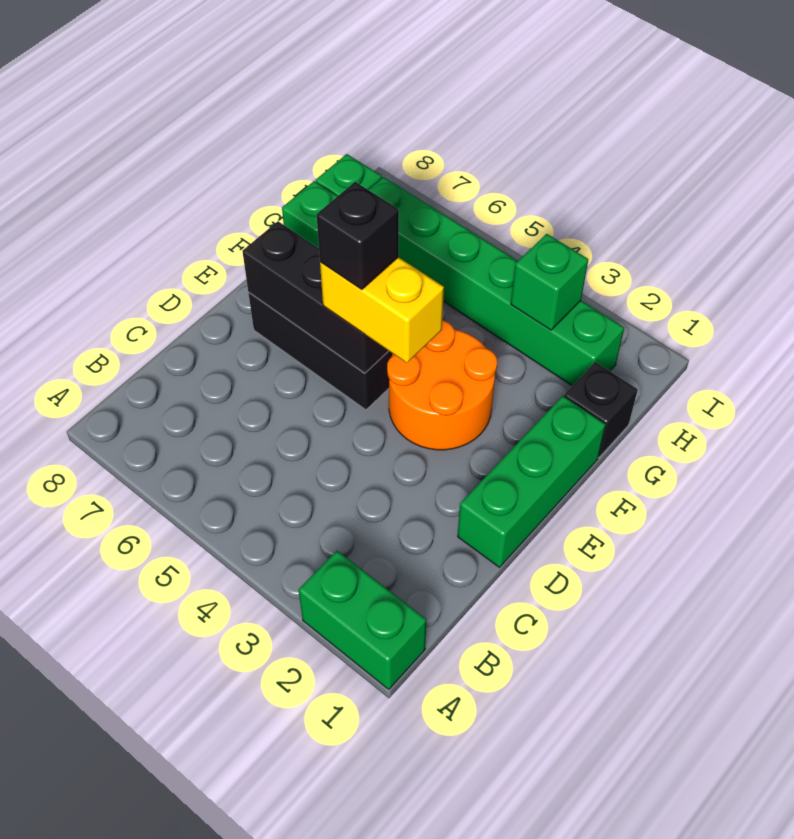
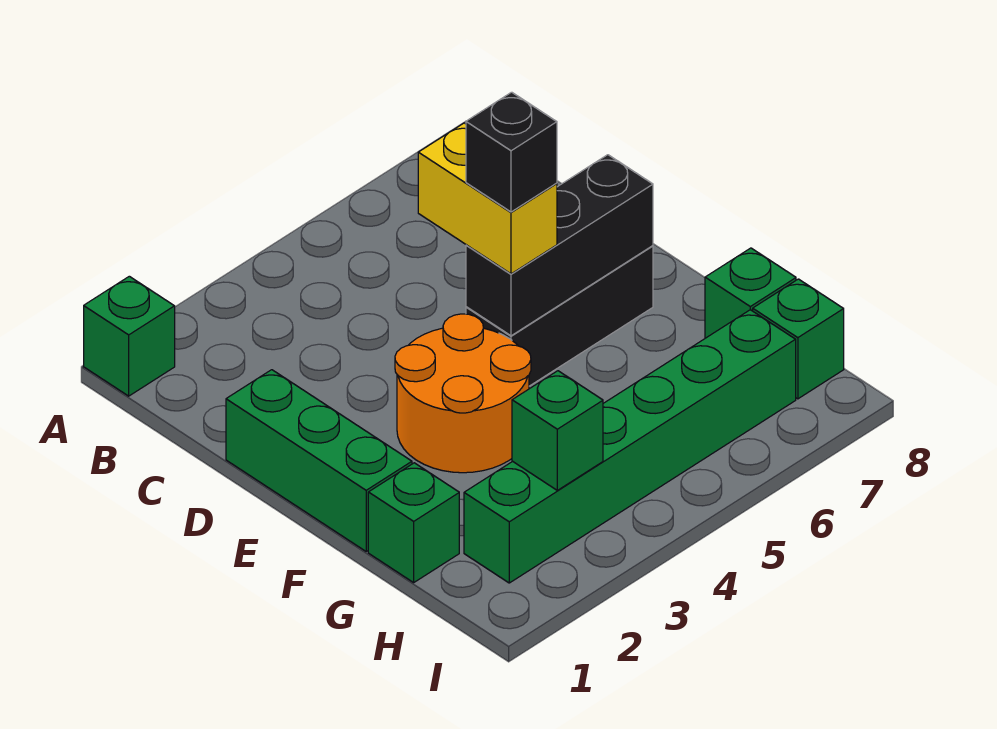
green brick A1:A2 level 1 -> green brick A1 level 1
yellow brick E4:E5 level 3 -> yellow brick D5:E5 level 3
black brick G1 level 1 -> green brick G1 level 1

